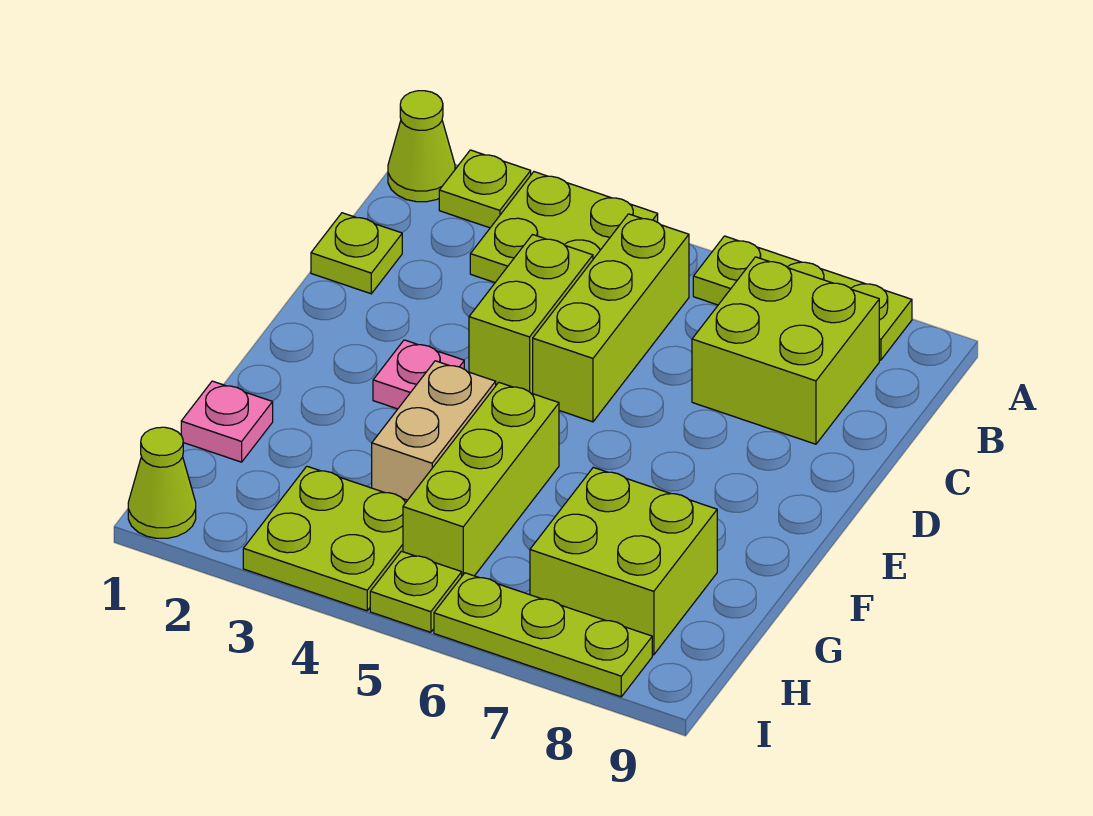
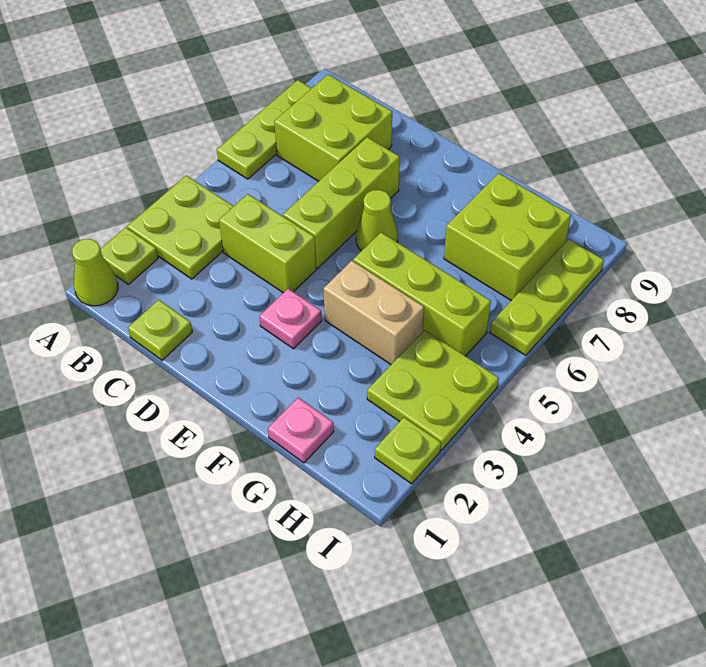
lime brick B5:D5 level 1 -> lime brick D5:D7 level 1
lime cone I1 level 1 -> lime cone E6 level 1
lime plate I5 level 1 -> lime plate I2 level 1

